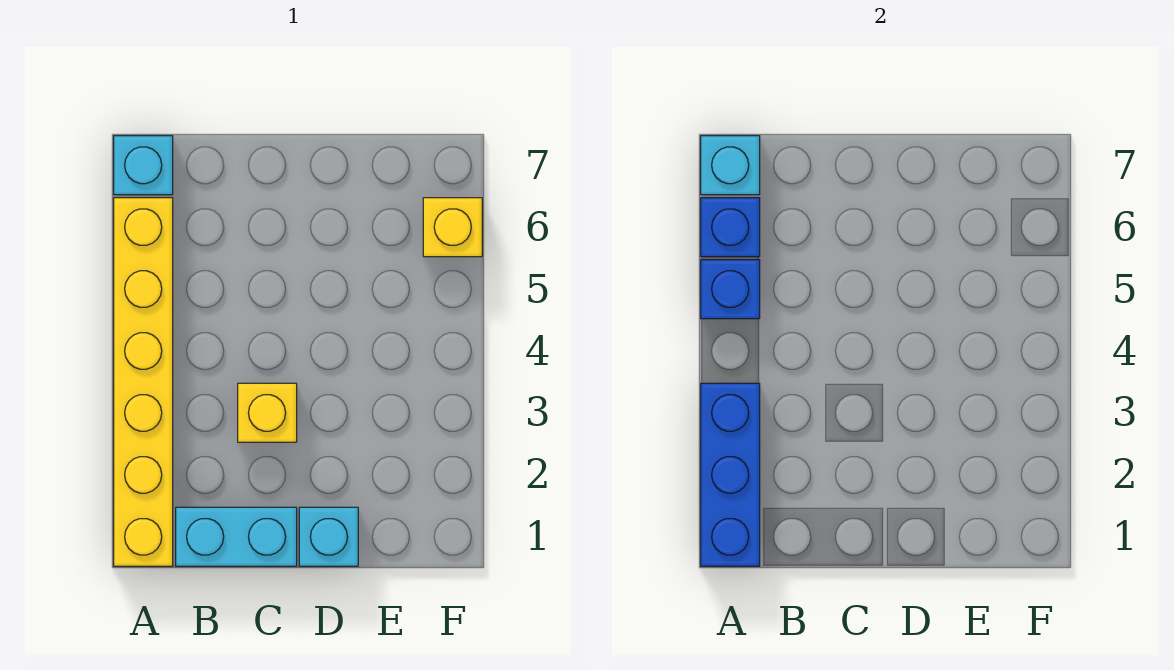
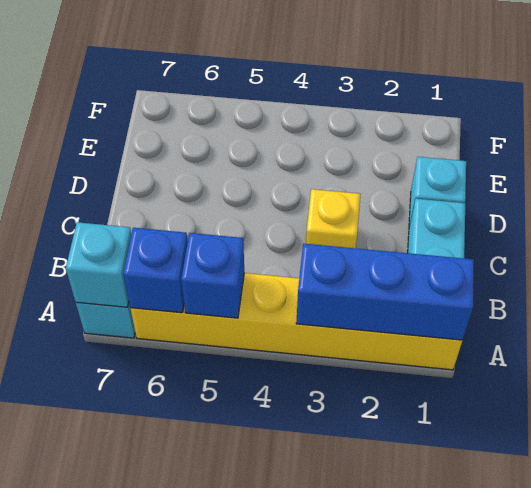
yellow brick F6 level 1 -> none

